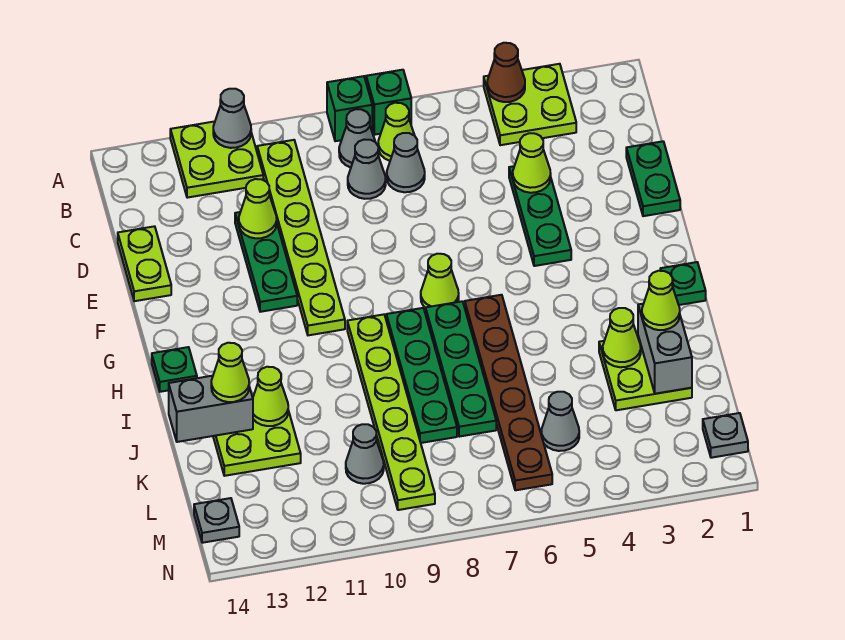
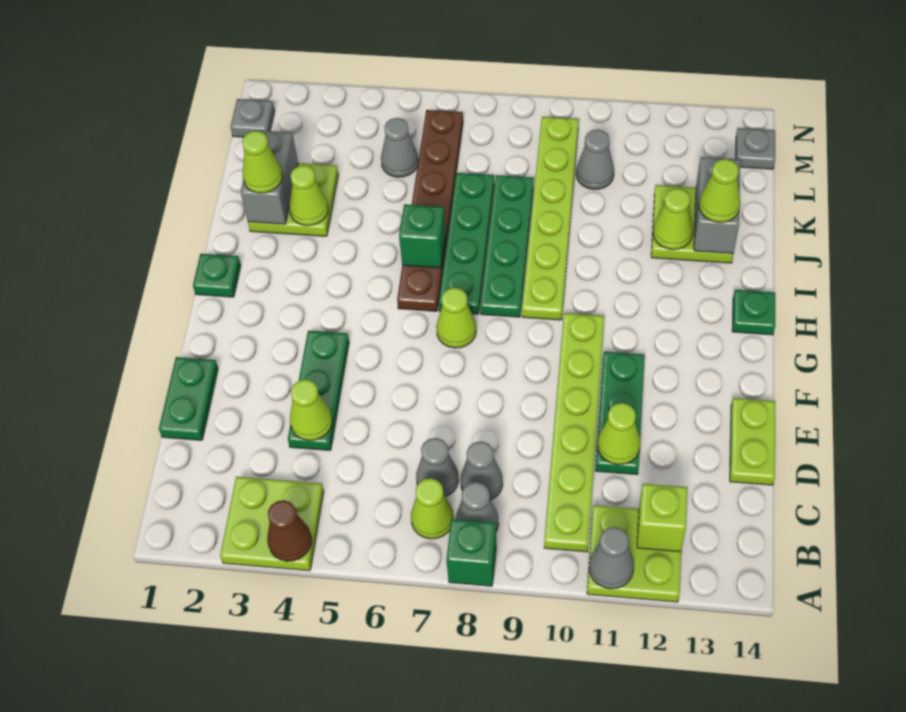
green brick A7 level 1 -> green brick I6 level 2
none -> lime brick B12 level 2
grey brick J13:J14 level 2 -> grey brick J13:K13 level 2

